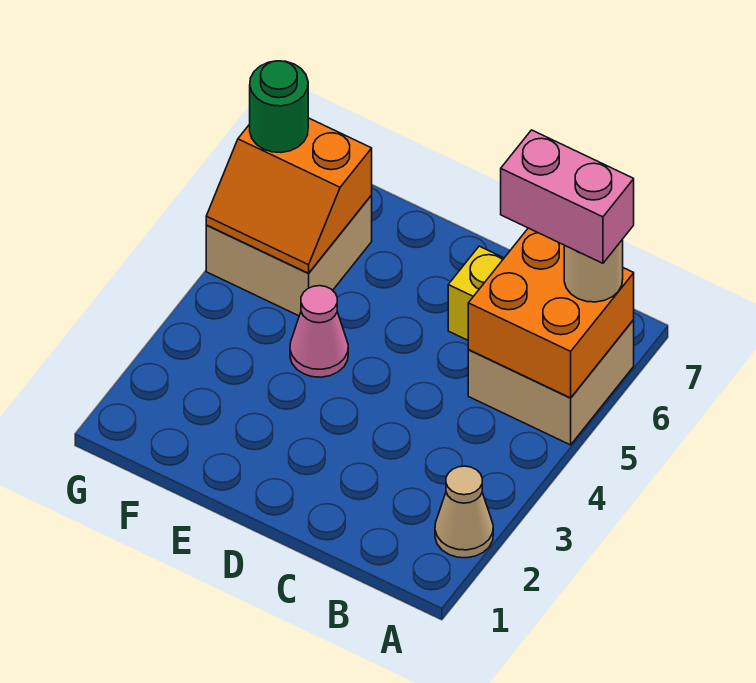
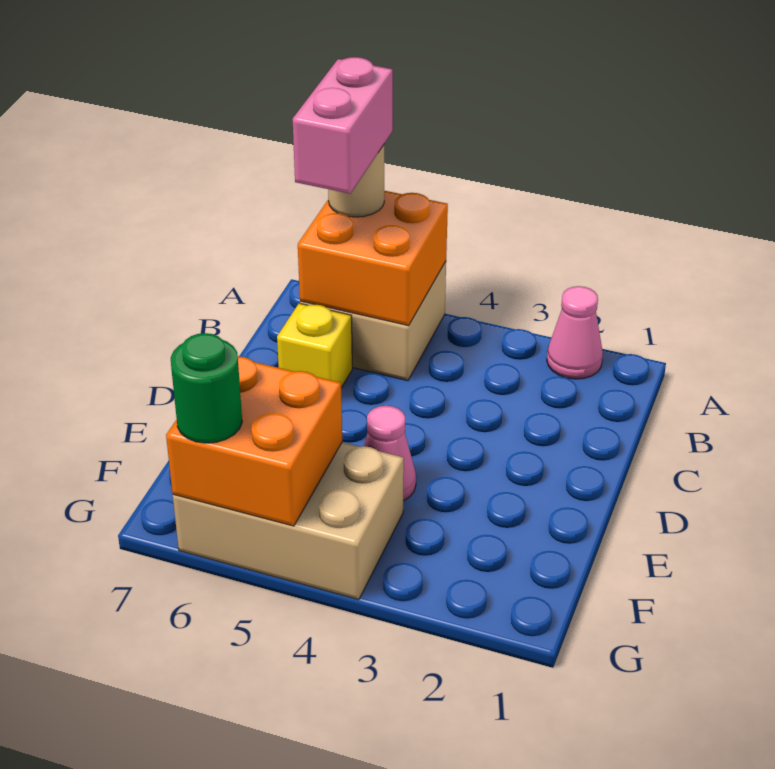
tan cone A2 level 1 -> pink cone A2 level 1
tan brick F5:G6 level 1 -> tan brick F4:G6 level 1
orange slope F5:G6 level 2 top 6 -> orange brick F5:G6 level 2

